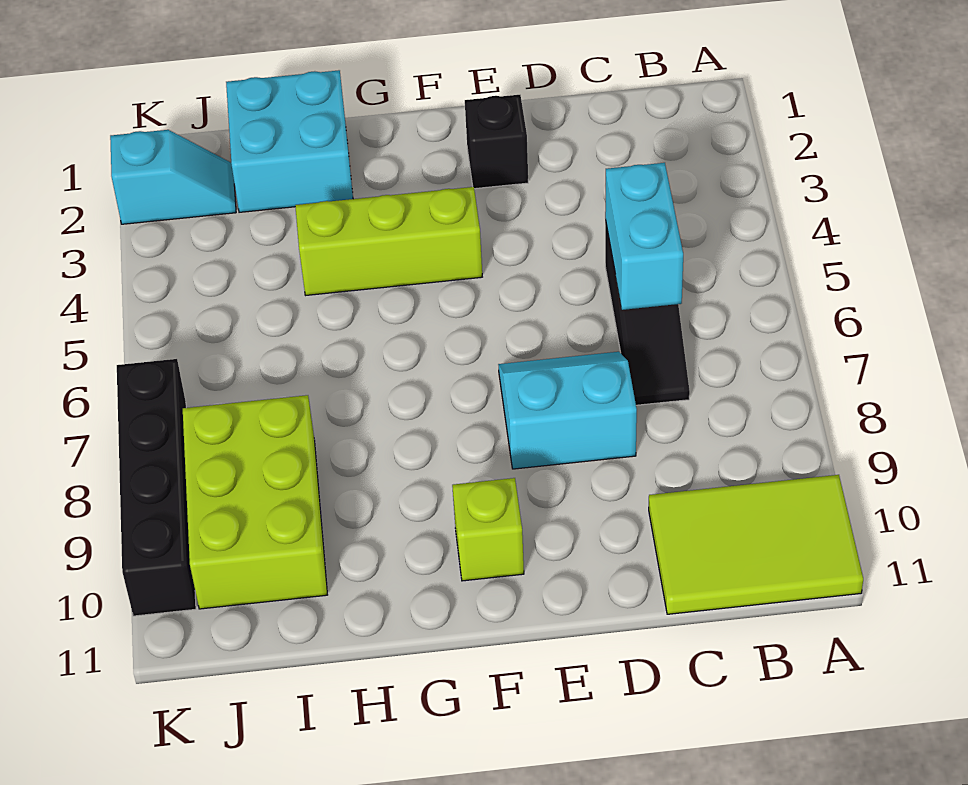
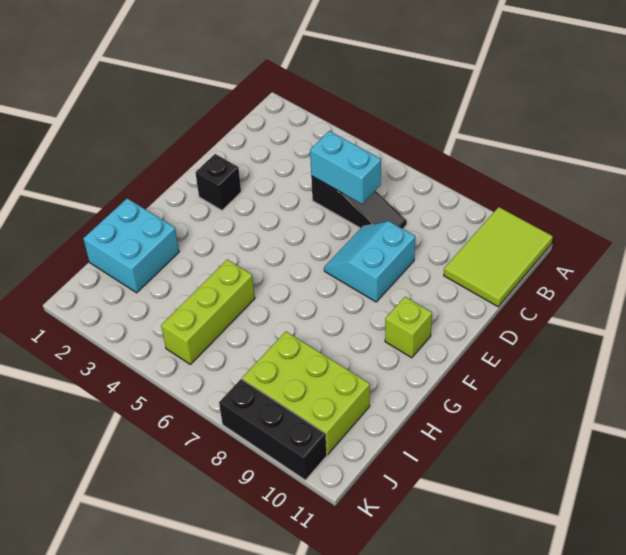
lime brick F4:H4 level 1 -> lime brick H5:J5 level 1
cyan slope J2:K2 level 1 top K -> none
black brick K7:K10 level 1 -> black brick K8:K10 level 1

